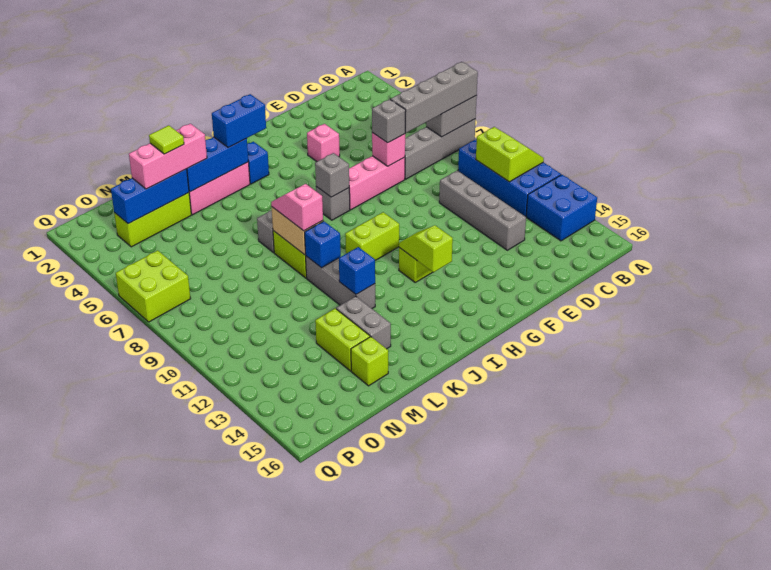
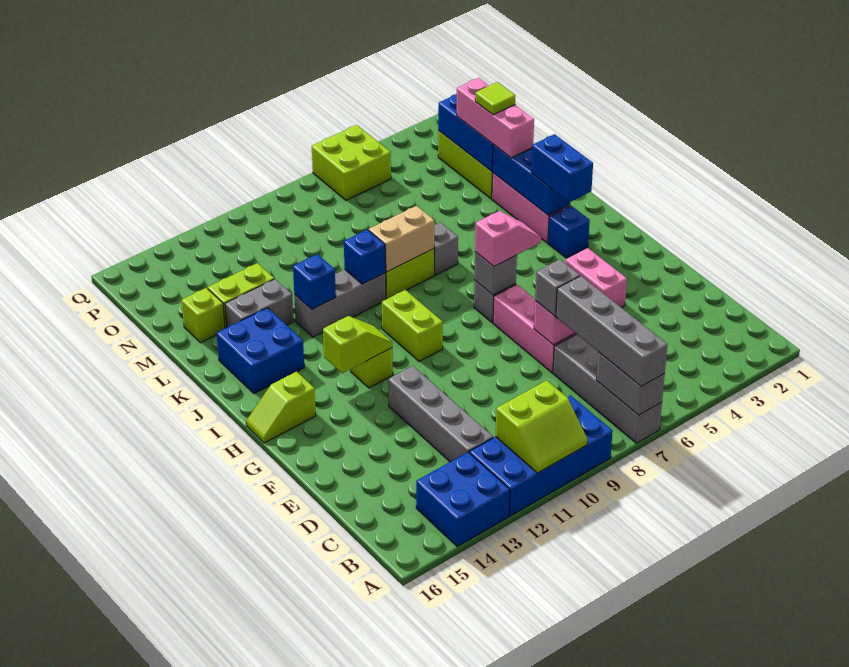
grey brick D10:D13 level 1 -> grey brick C12:F12 level 1
pink brick F4 level 1 -> pink brick F4:G4 level 1
none -> lime slope H15:H16 level 1 top 15
none -> blue brick J14:K15 level 1
pink slope K8:K9 level 3 top 9 -> pink slope H6:H7 level 3 top 7

